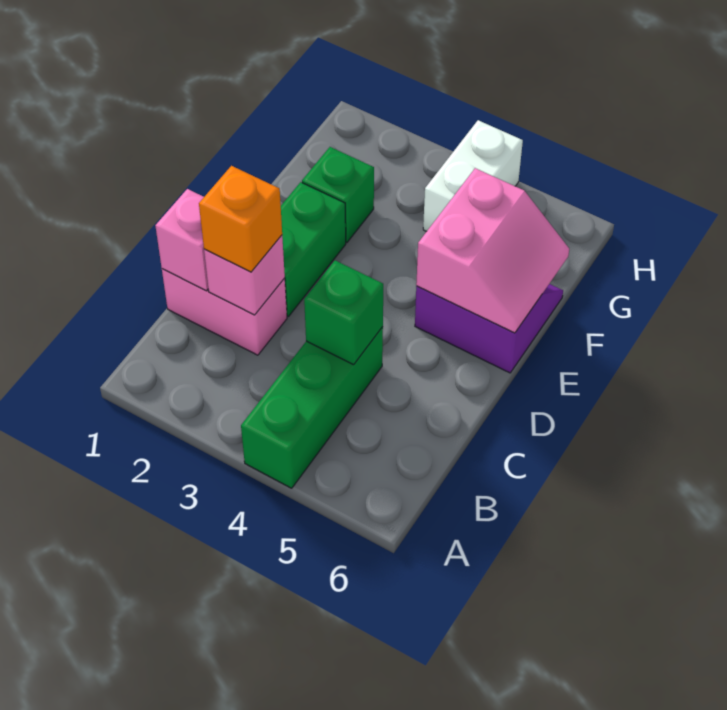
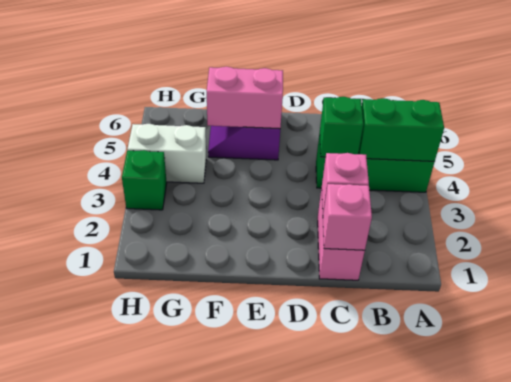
orange brick C2 level 3 -> none
green brick D2:E2 level 1 -> green brick A4:B4 level 2
green brick F2 level 1 -> green brick H3 level 1

